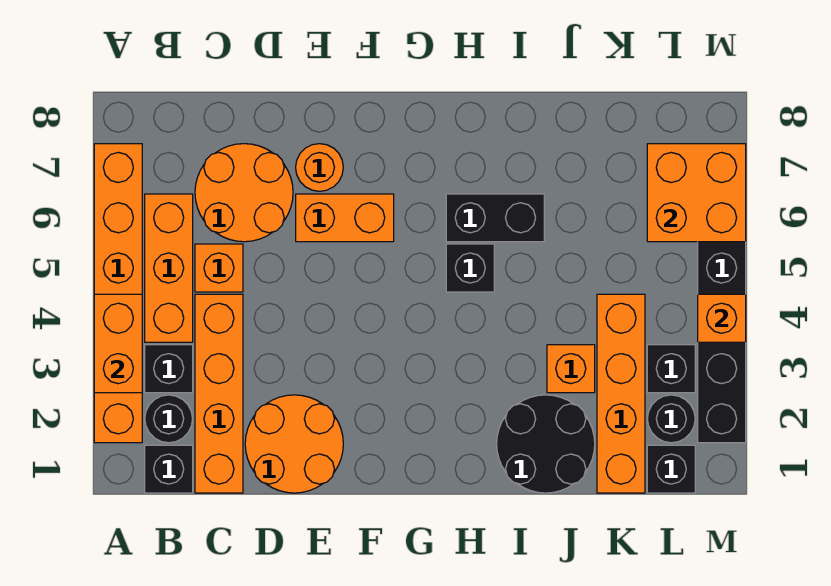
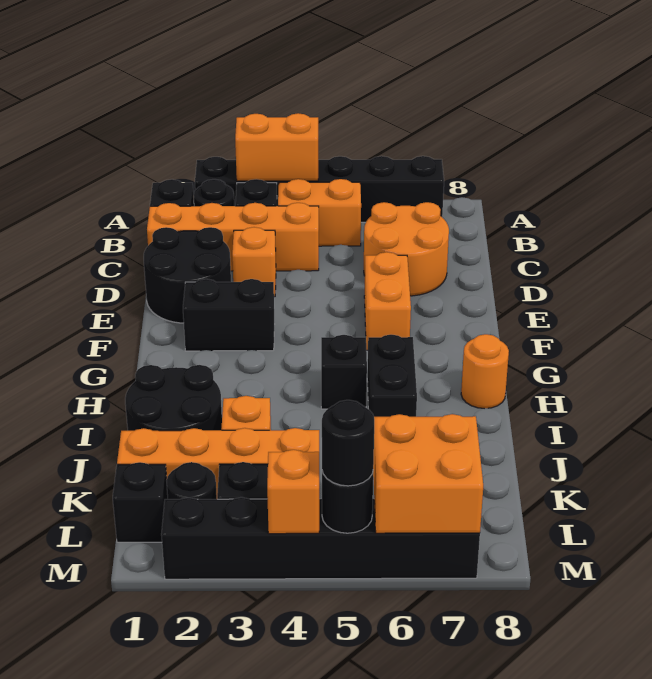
orange brick A2:A7 level 1 -> black brick A2:A7 level 1
orange brick B4:B6 level 1 -> orange brick B4:B5 level 1
orange brick C5 level 1 -> orange brick D3 level 1
orange round brick D1:E2 level 1 -> black round brick D1:E2 level 1
orange round brick E7 level 1 -> orange round brick H8 level 1
none -> black brick F2:F3 level 1
none -> black round brick M5 level 2
none -> black round brick M5 level 3

